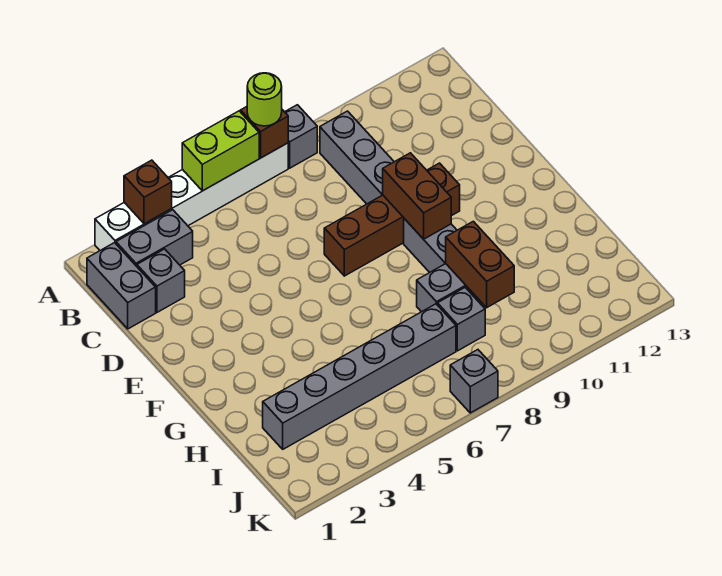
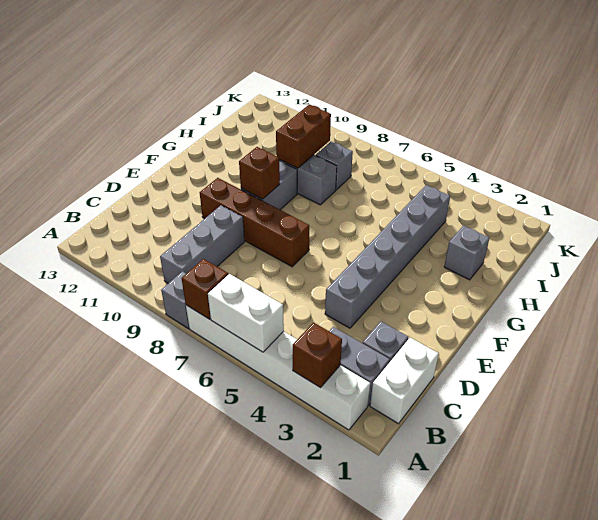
lime brick A5:A6 level 2 -> white brick A5:A6 level 2
lime round brick A7 level 3 -> none
grey brick B1:C1 level 1 -> white brick B1:C1 level 1
brown brick E9:F9 level 2 -> brown brick F9 level 2
grey brick I2:I7 level 1 -> grey brick D4:I4 level 1
grey brick K7 level 1 -> grey brick H2 level 1

